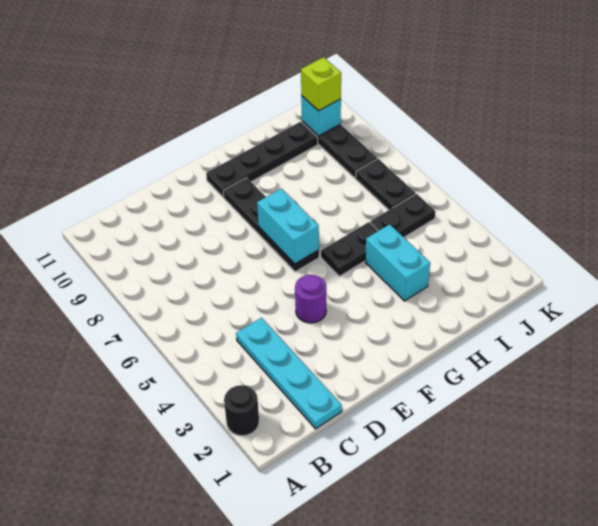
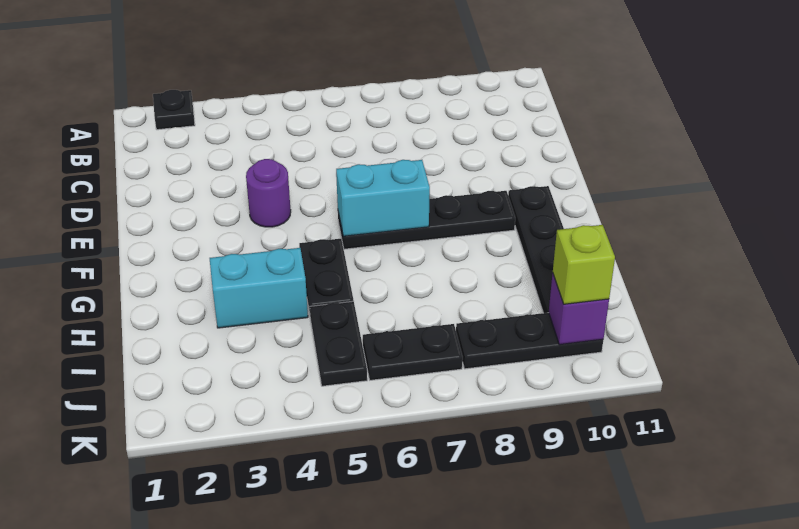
black round brick A2 level 1 -> black plate A2 level 1
cyan plate C1:C4 level 1 -> none
cyan brick J10 level 2 -> purple brick J10 level 2

